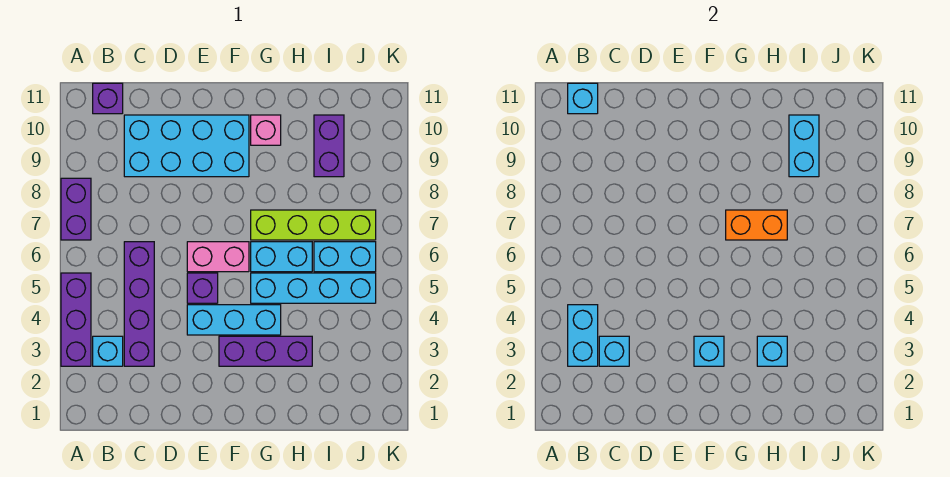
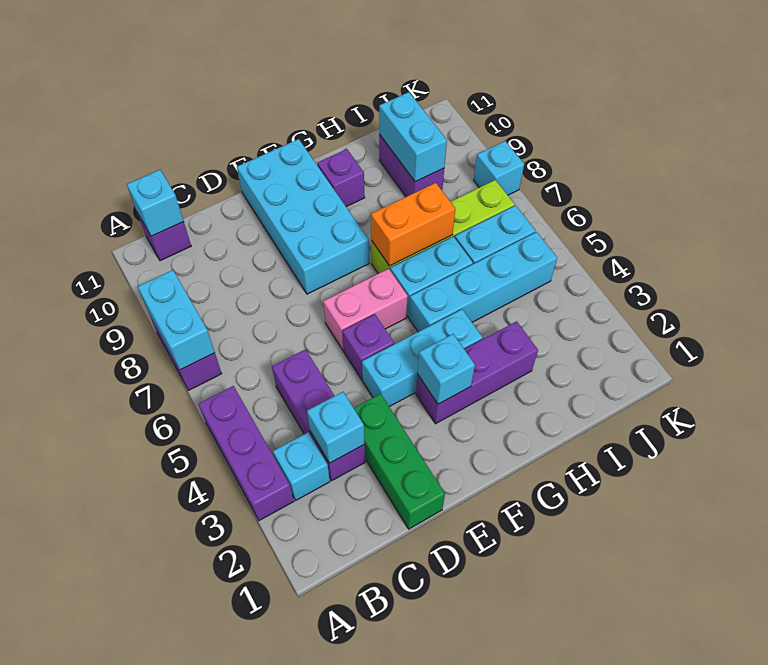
cyan brick B3:B4 level 2 -> cyan brick A7:A8 level 2
purple brick C3:C6 level 1 -> purple brick C3:C5 level 1
cyan brick C9:F10 level 1 -> cyan brick E8:F11 level 1
none -> green brick D1:D3 level 1
pink brick G10 level 1 -> purple brick G10 level 1
cyan brick H3 level 2 -> cyan brick K8 level 1

